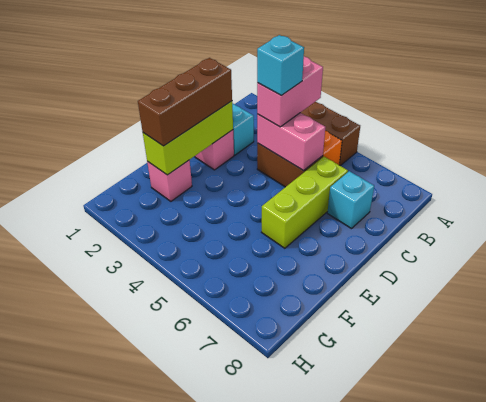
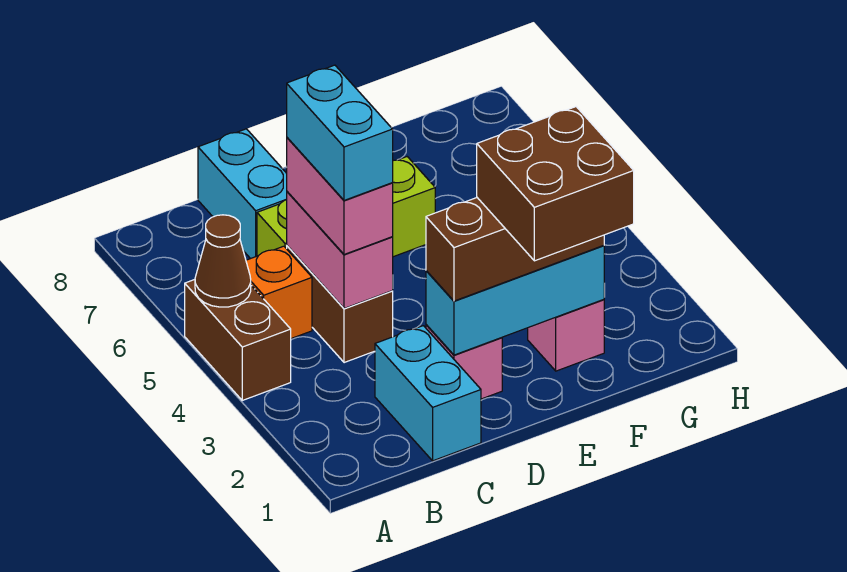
none -> brown cone A5 level 2
pink brick B4:C4 level 3 -> pink brick C4:C5 level 3
cyan brick C4 level 4 -> cyan brick C4:C5 level 4
cyan brick C7 level 1 -> cyan brick C7:C8 level 1
lime brick D2:F2 level 2 -> cyan brick D2:F2 level 2
none -> brown brick E1:F2 level 4

